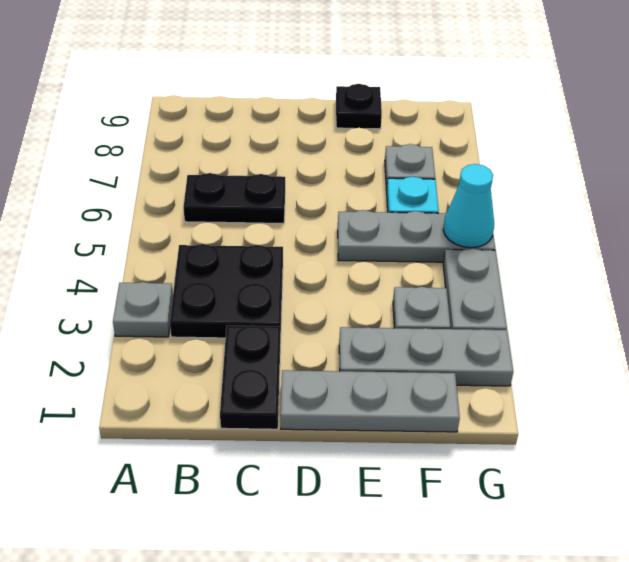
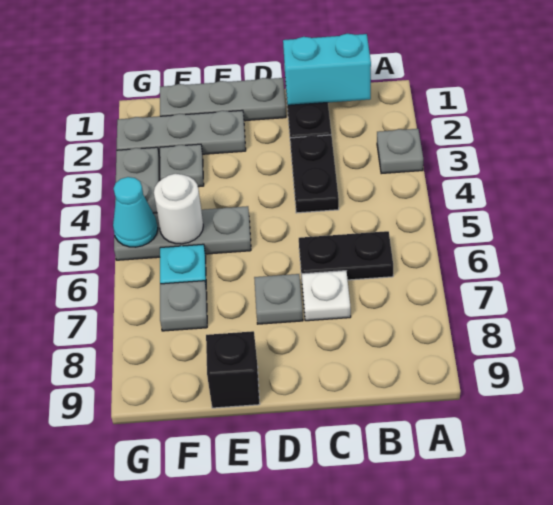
none -> cyan brick B1:C1 level 2
black plate B3:C4 level 1 -> black plate C3:C4 level 1
none -> white plate C7 level 1
none -> grey plate D7 level 1
black plate E9 level 1 -> black brick E9 level 1
none -> white round brick F5 level 2

